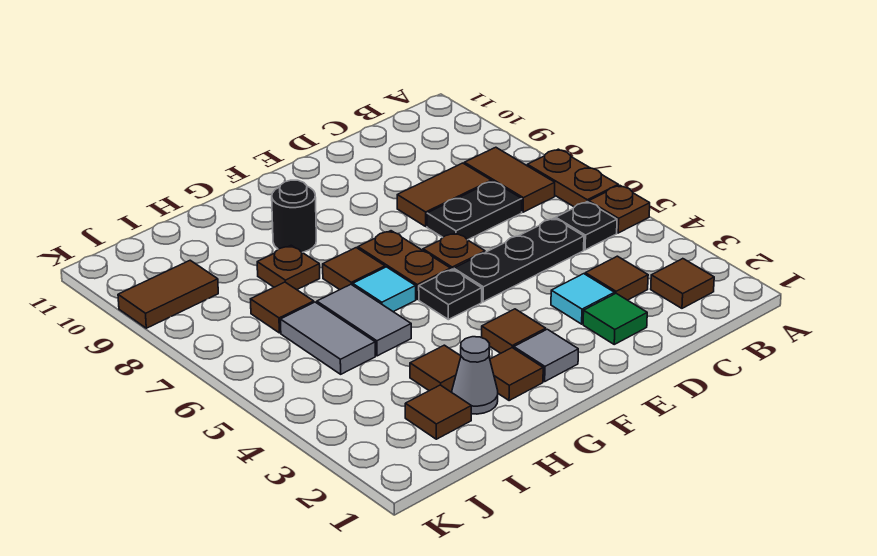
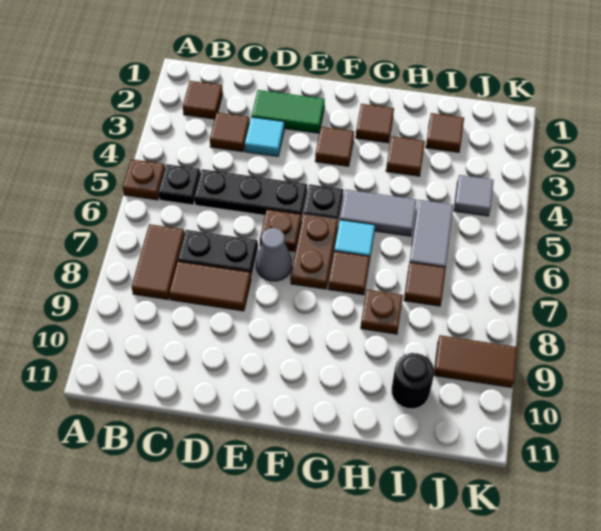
brown plate A6:A7 level 1 -> none
green tile D2 level 1 -> green tile D2:E2 level 1
grey tile F2 level 1 -> grey tile J4 level 1
black round brick G9 level 1 -> black round brick I10 level 1
grey cone H2 level 1 -> grey cone E7 level 1
grey tile H5:H6 level 1 -> grey tile G5:H5 level 1

